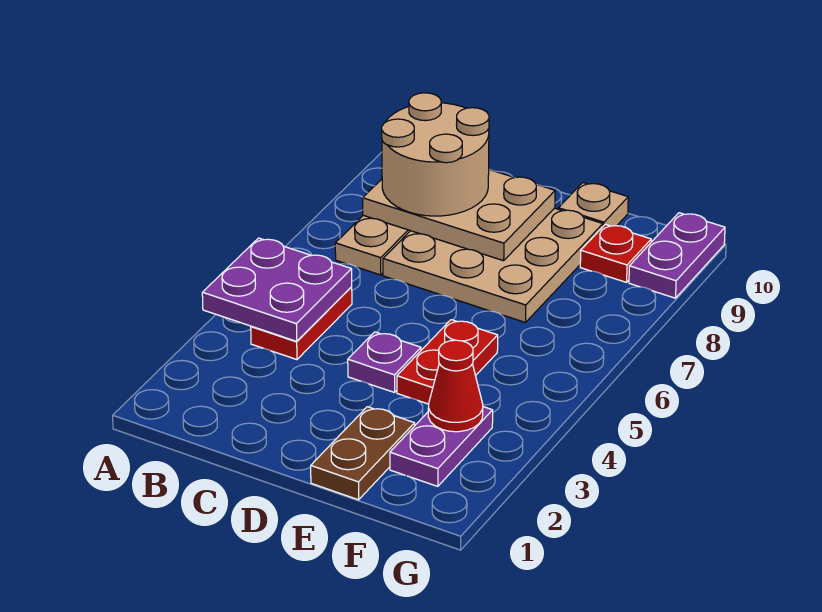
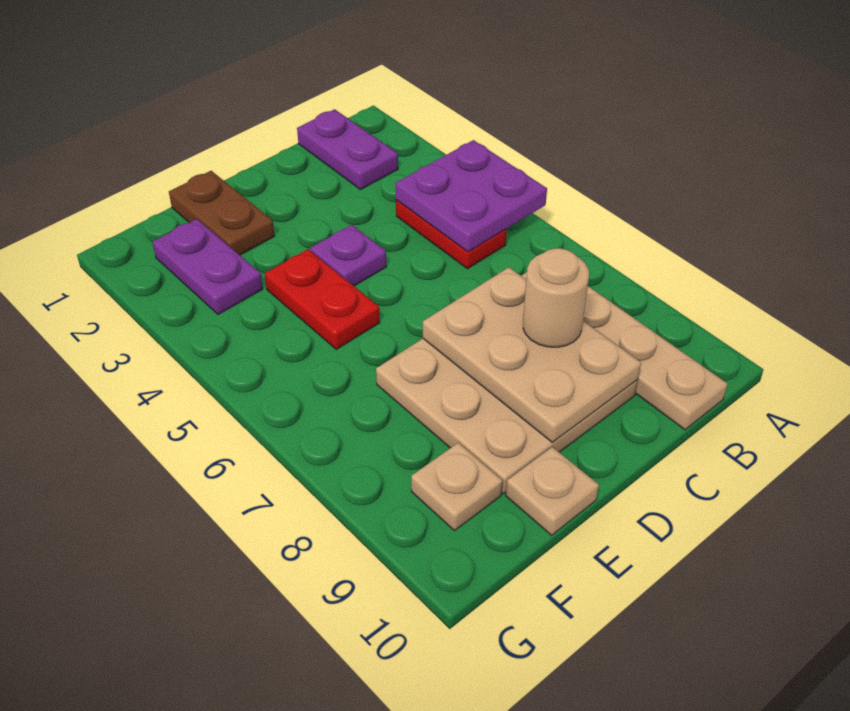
tan plate B8:D9 level 2 -> tan plate C7:D9 level 2
tan round brick B8:C9 level 3 -> tan round brick C8 level 3
red cone F3 level 2 -> none
red plate F9 level 1 -> tan plate F9 level 1
purple plate G9:G10 level 1 -> purple plate B1:B2 level 1

